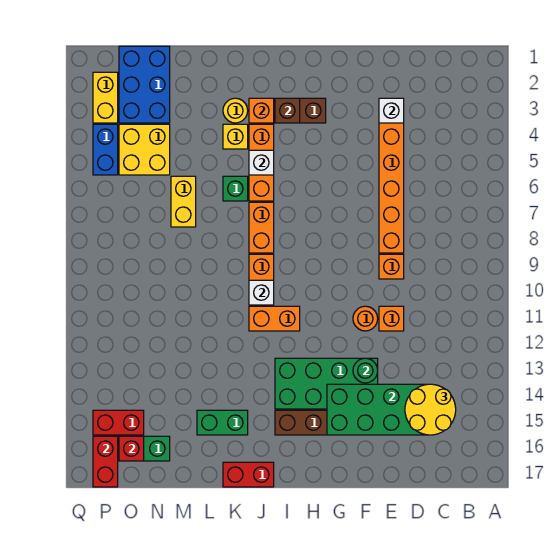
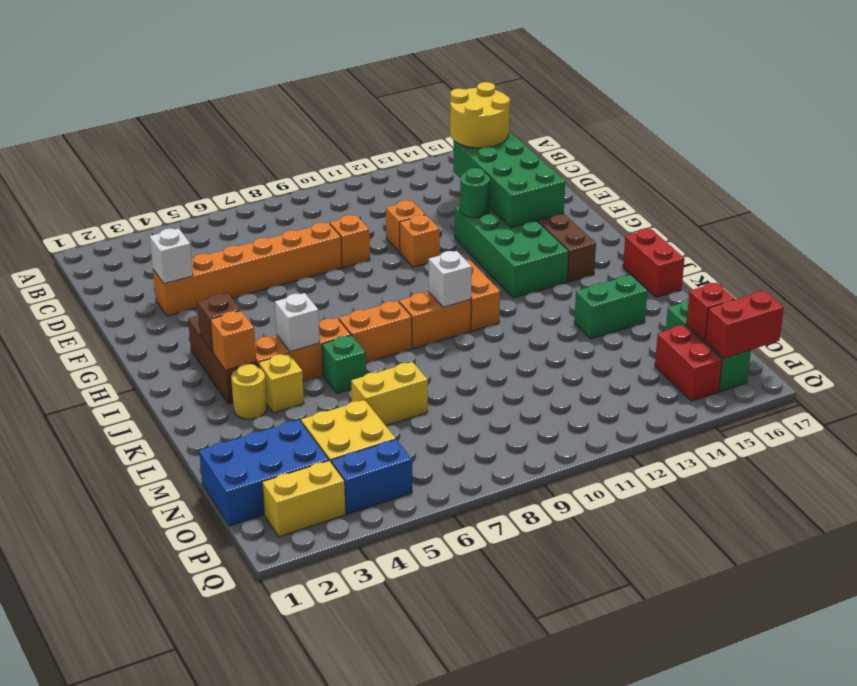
orange round brick F11 level 1 -> orange brick F11 level 1
green brick K15:L15 level 1 -> green brick L14:L15 level 1

